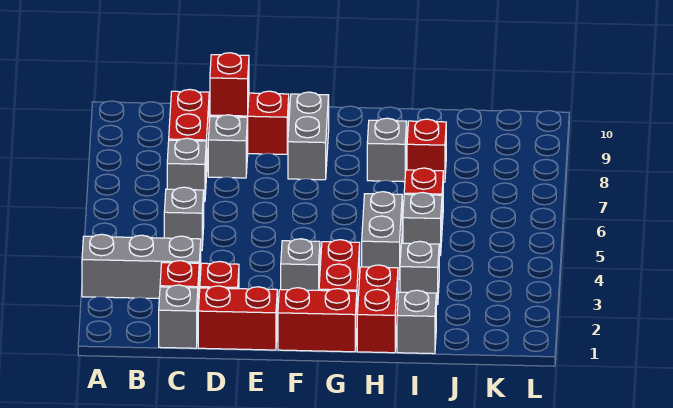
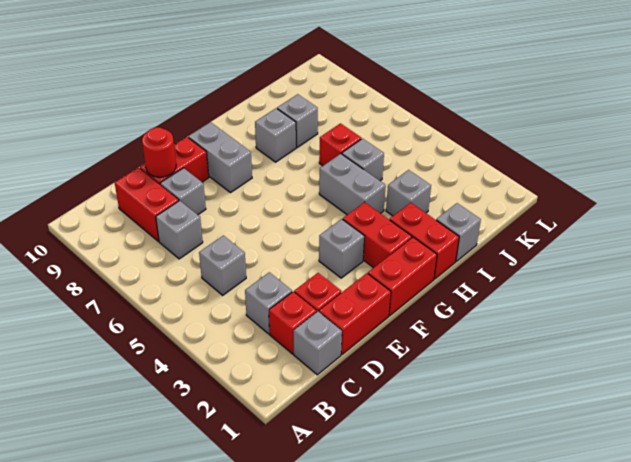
grey brick A3:C3 level 1 -> grey brick C3 level 1
red brick D9 level 2 -> red round brick D9 level 2
red brick I8 level 1 -> grey brick I8 level 1

